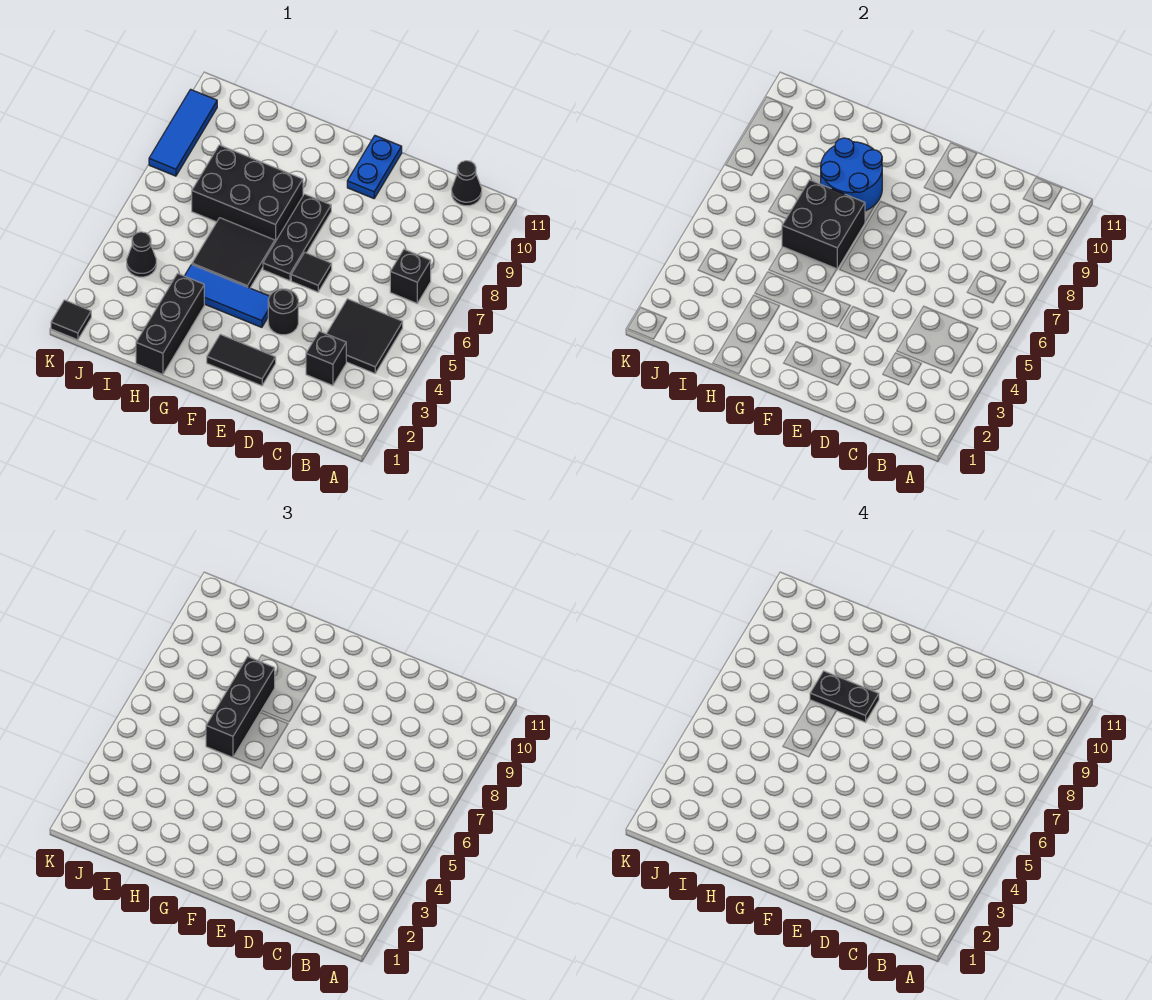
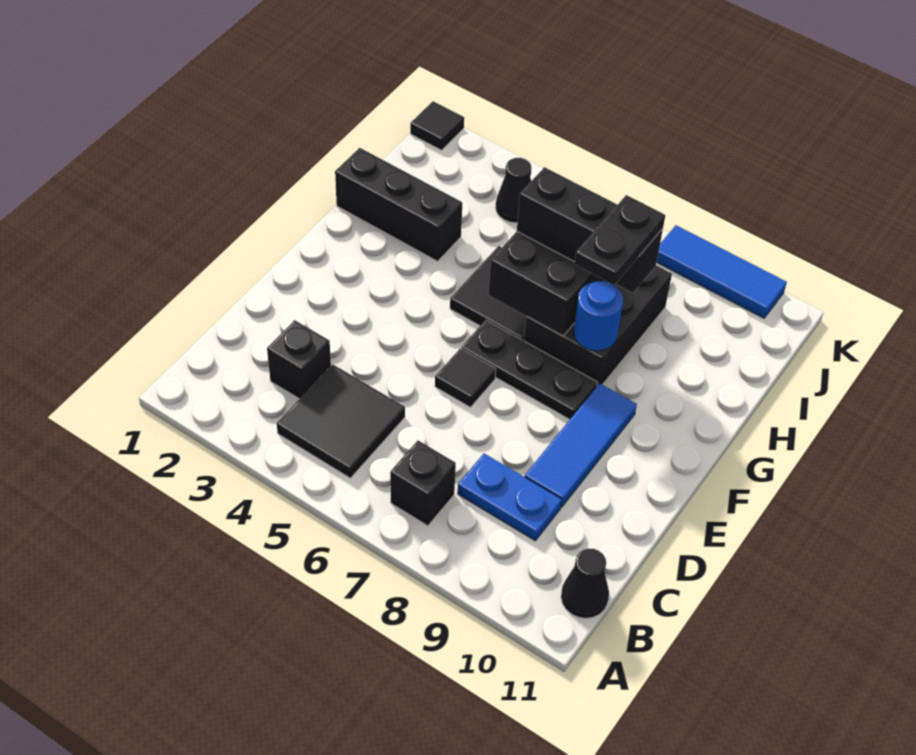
black tile E2:F2 level 1 -> none
black round brick E4 level 1 -> none
blue plate E10:E11 level 1 -> blue plate C8:C9 level 1
blue tile F4:H4 level 1 -> blue tile D9:F9 level 1
blue round brick G8:H9 level 2 -> blue round brick G8 level 2

